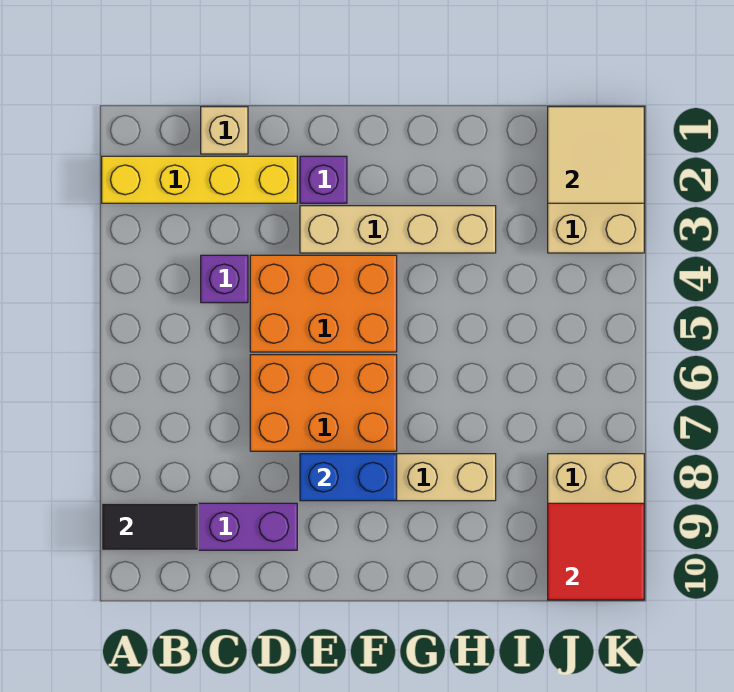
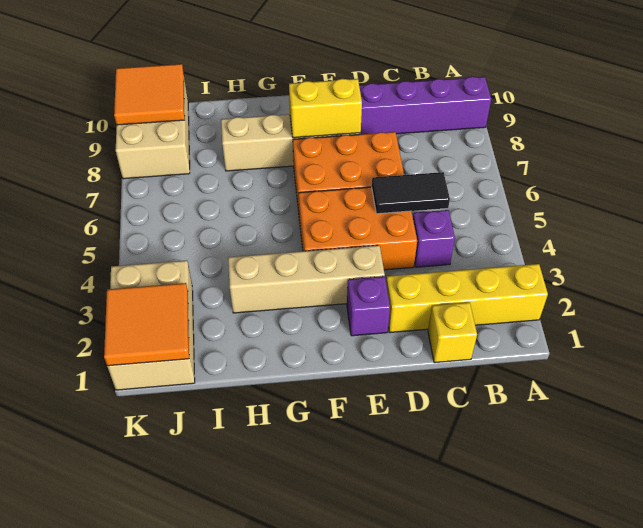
black tile A9:B9 level 2 -> black tile C5:D5 level 2
tan brick C1 level 1 -> yellow brick C1 level 1
blue brick E8:F8 level 2 -> yellow brick E8:F8 level 2
tan tile J1:K2 level 2 -> orange tile J1:K2 level 2
red tile J9:K10 level 2 -> orange tile J9:K10 level 2

